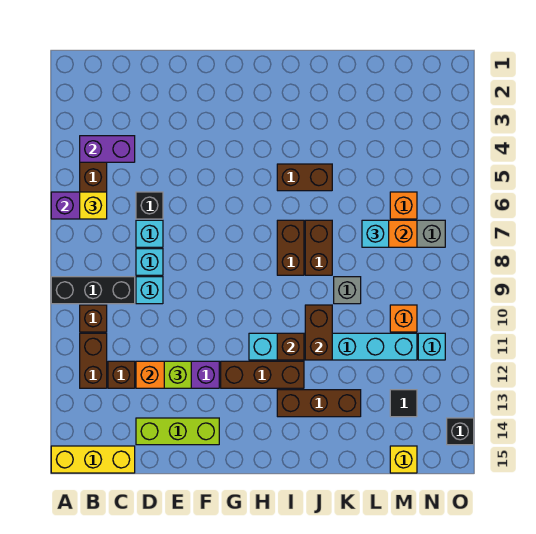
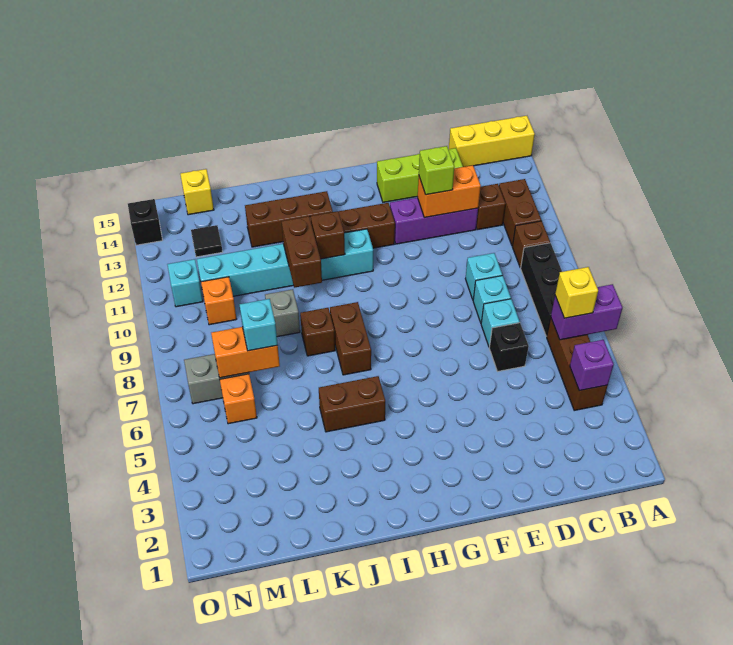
black brick A9:C9 level 1 -> black brick B7:B9 level 1
purple brick B4:C4 level 2 -> purple brick B4 level 2
brown brick J7:J8 level 1 -> brown brick J8 level 1

